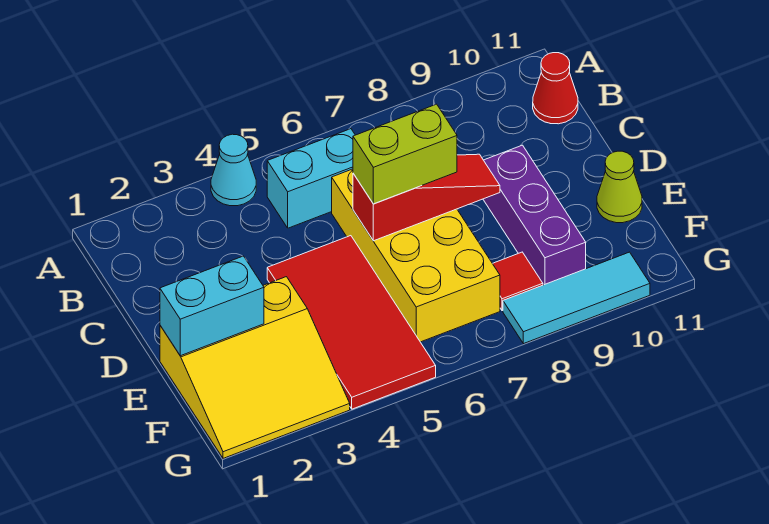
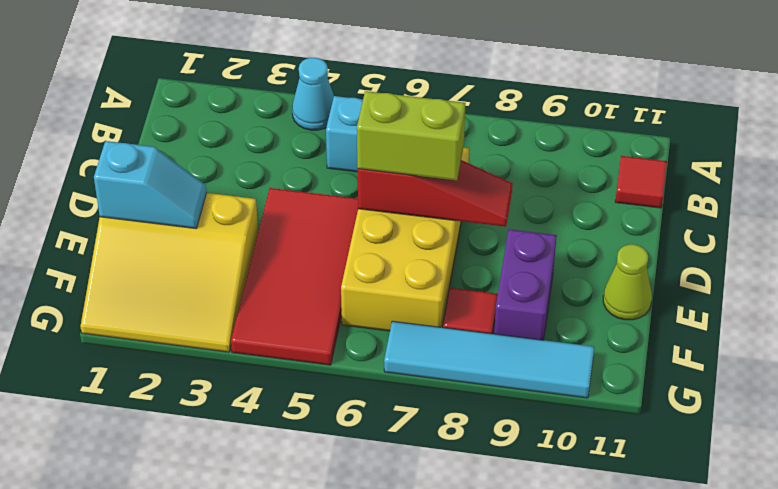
red cone B11 level 1 -> red tile B11 level 1
purple brick D9:F9 level 1 -> purple brick E9:F9 level 1
cyan brick E1:E2 level 2 -> cyan slope E1:E2 level 2 top 1
cyan tile G8:G10 level 1 -> cyan tile G7:G10 level 1

